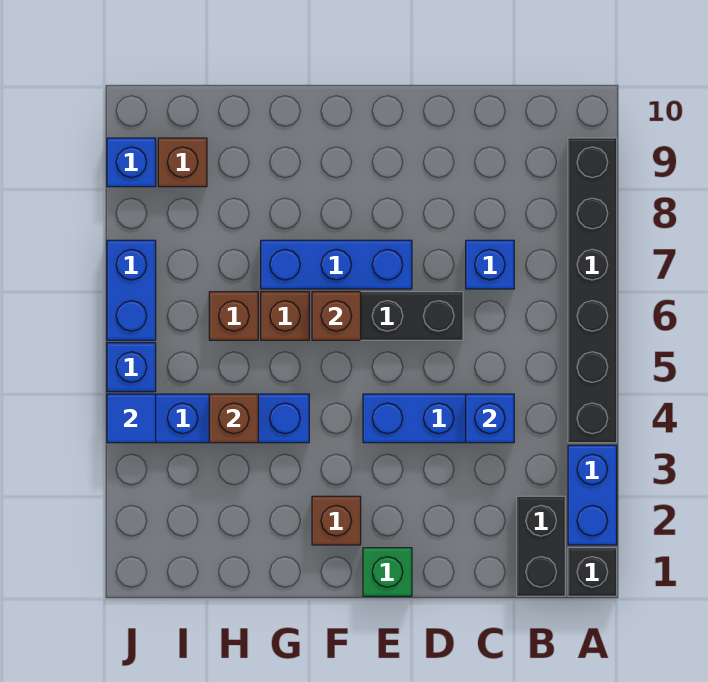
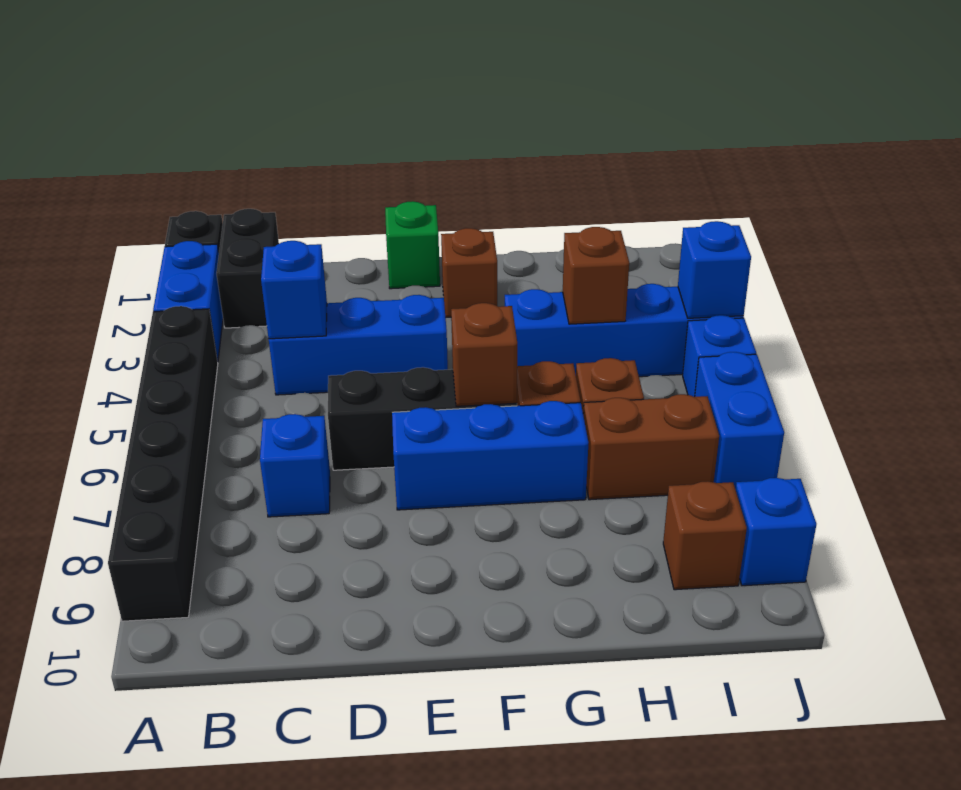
none -> brown brick H7:I7 level 1
blue tile J4 level 2 -> blue brick J4 level 2

